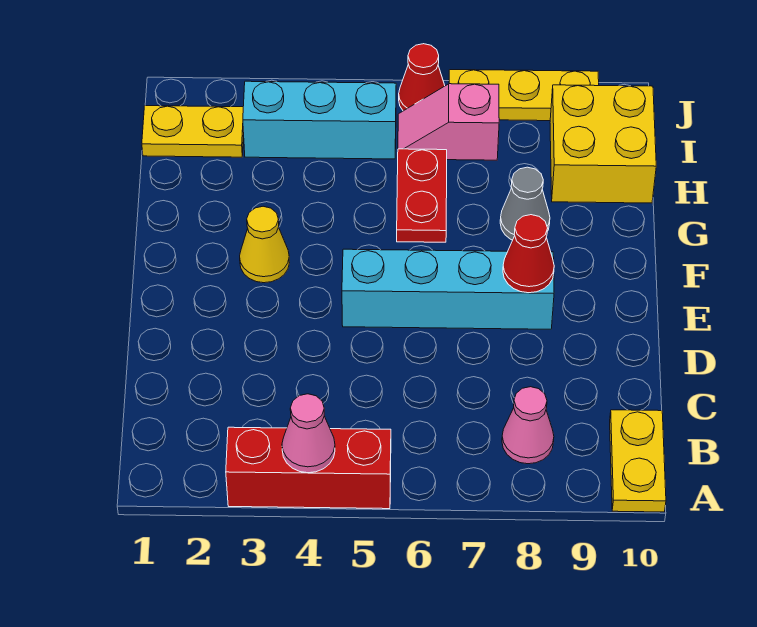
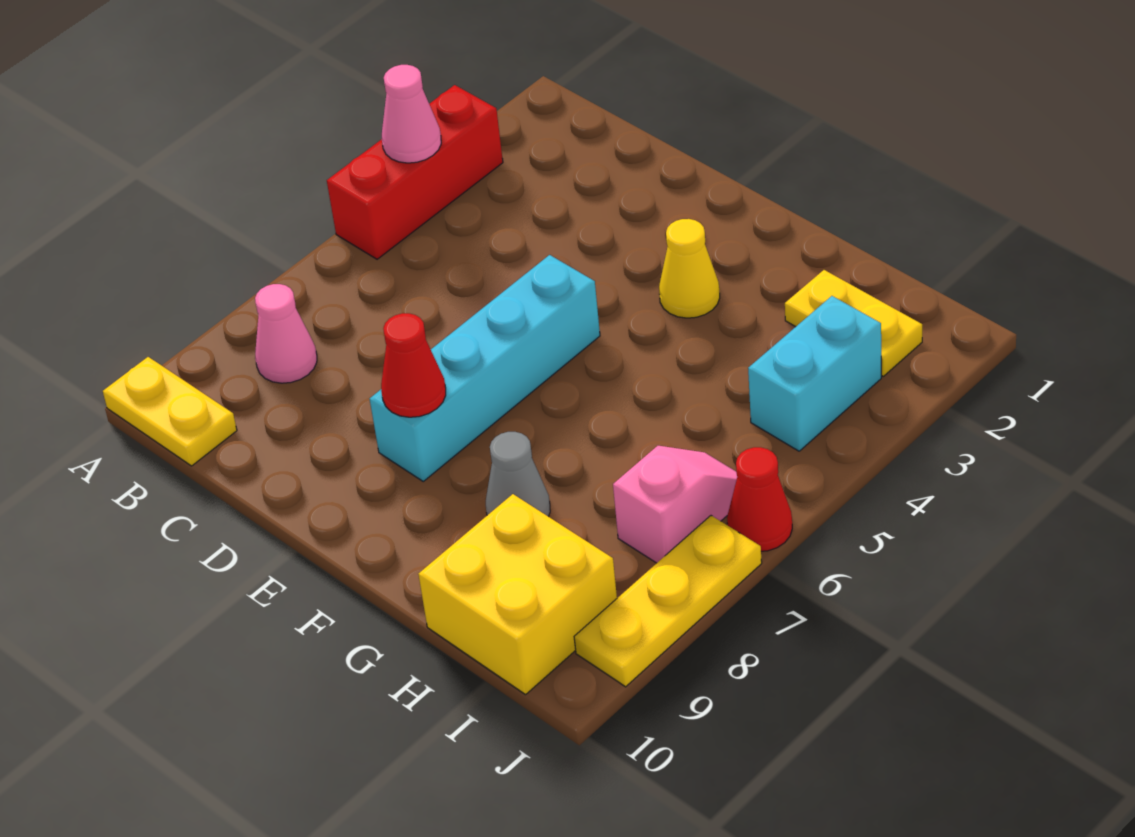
red plate G6:H6 level 1 -> none
yellow plate I1:I2 level 1 -> yellow plate H2:I2 level 1
cyan brick I3:I5 level 1 -> cyan brick I3:I4 level 1

